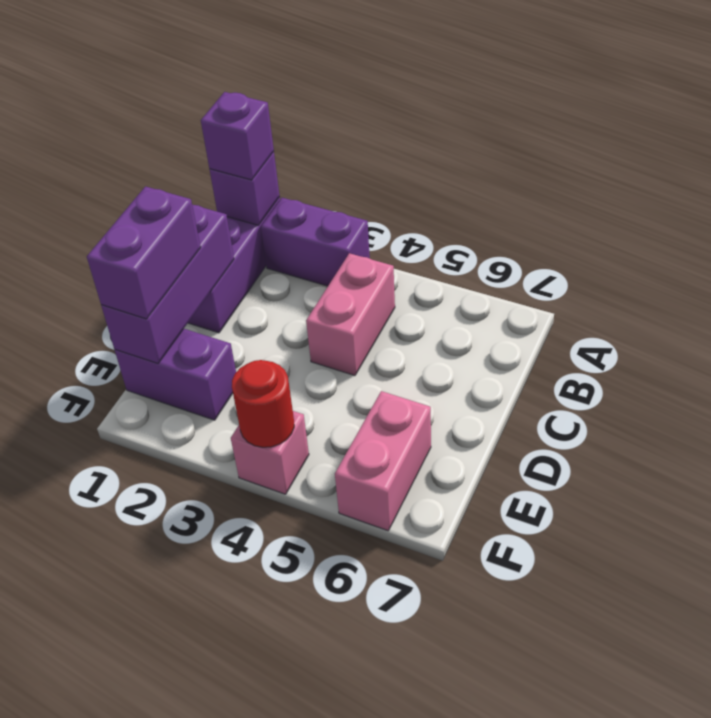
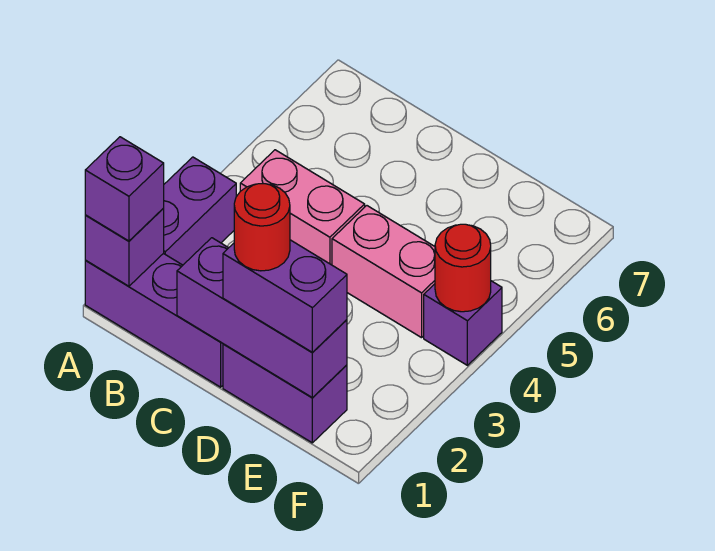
none -> red round brick D1 level 4
purple brick E1:E2 level 1 -> purple brick D1:E1 level 1
pink brick E6:F6 level 1 -> pink brick D4:E4 level 1
pink brick F4 level 1 -> purple brick F4 level 1

